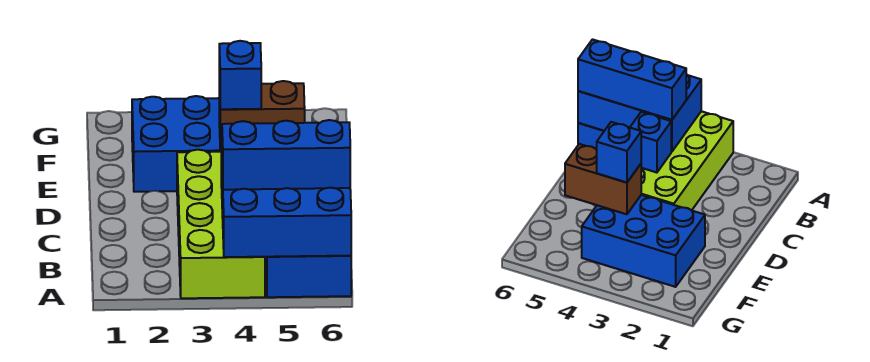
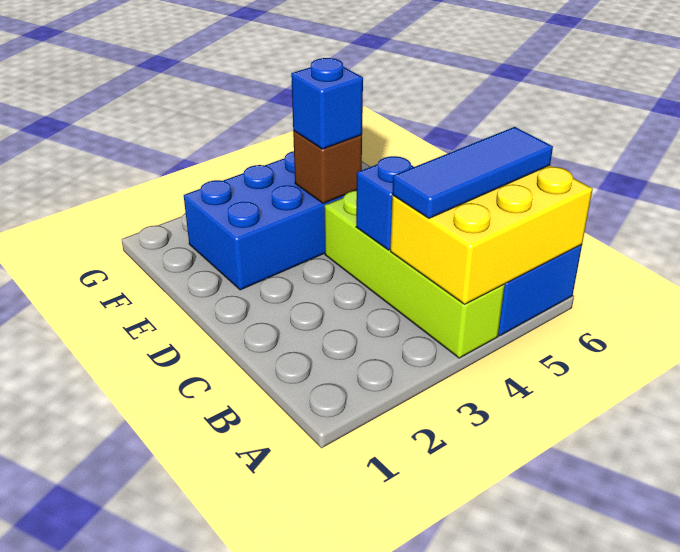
lime brick A3:D4 level 1 -> lime brick A4:D4 level 1
blue brick A4:B6 level 2 -> yellow brick A4:B6 level 2
blue brick B4:B6 level 3 -> blue tile B4:B6 level 3
brown brick E4:E5 level 2 -> brown brick E4 level 2

